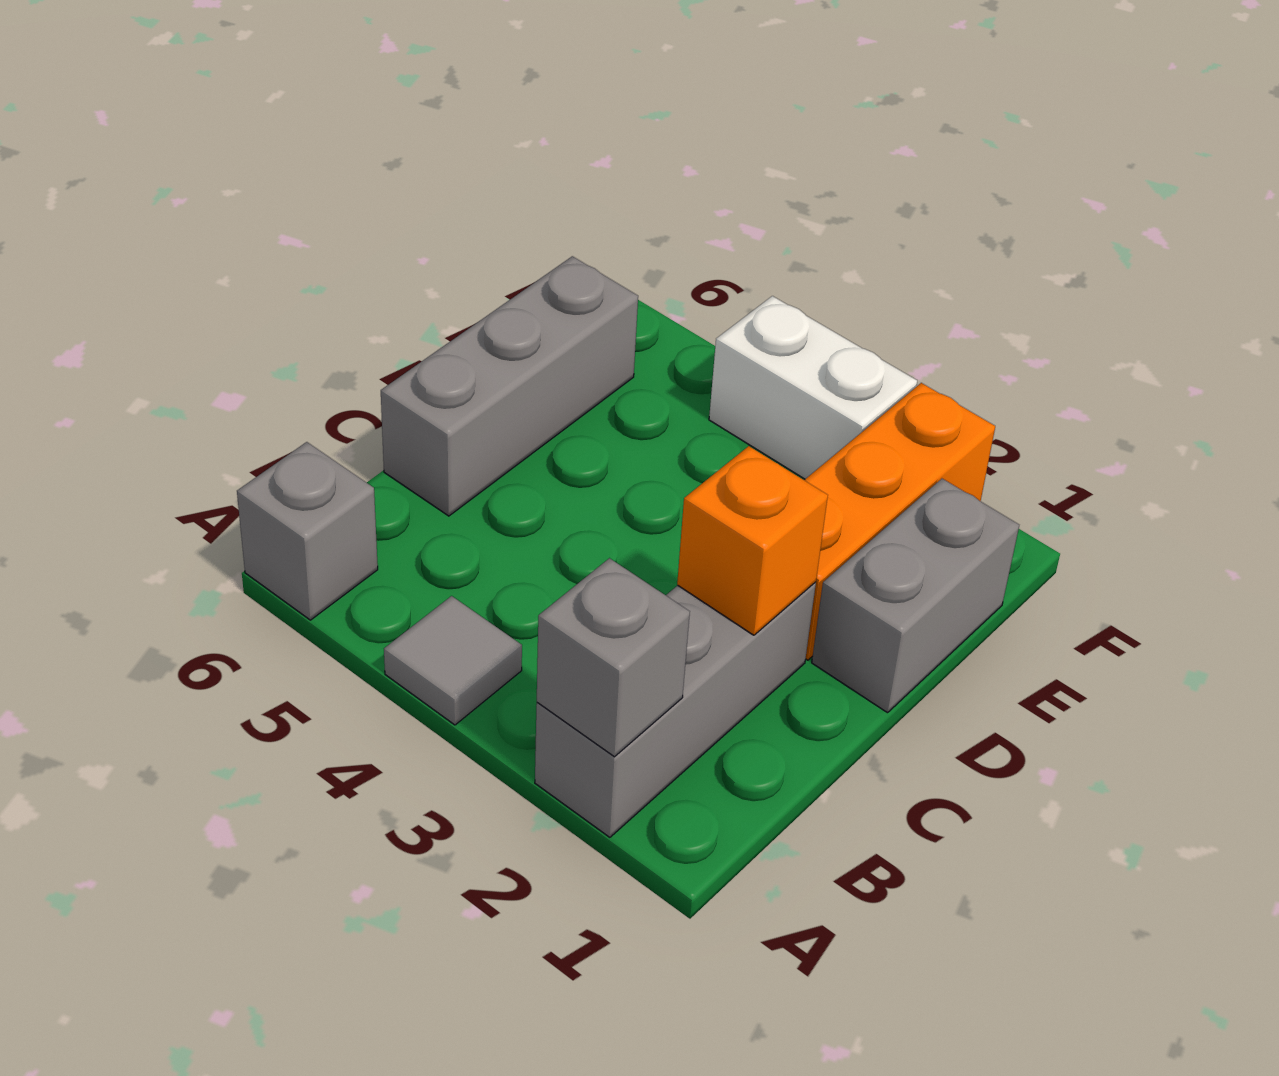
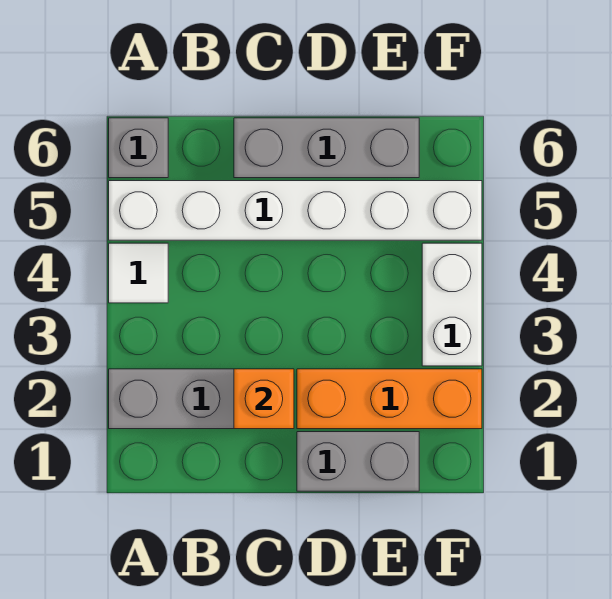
grey brick A2 level 2 -> none
grey tile A4 level 1 -> white tile A4 level 1
none -> white brick A5:F5 level 1

